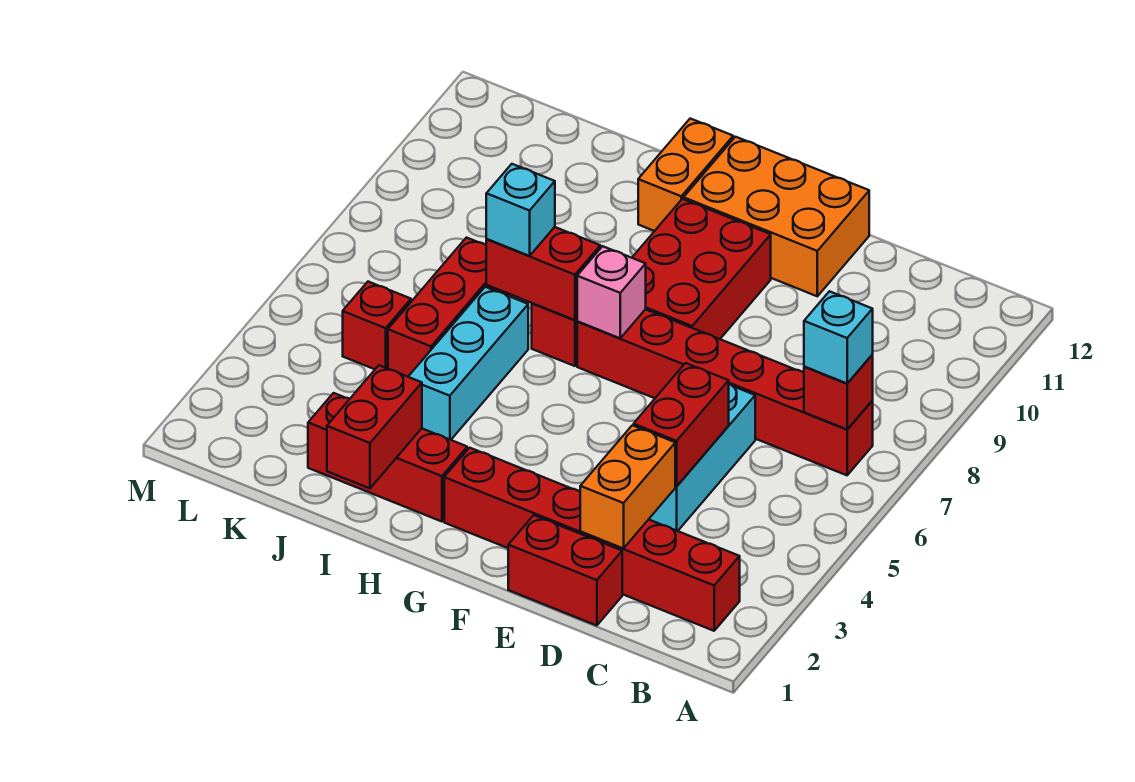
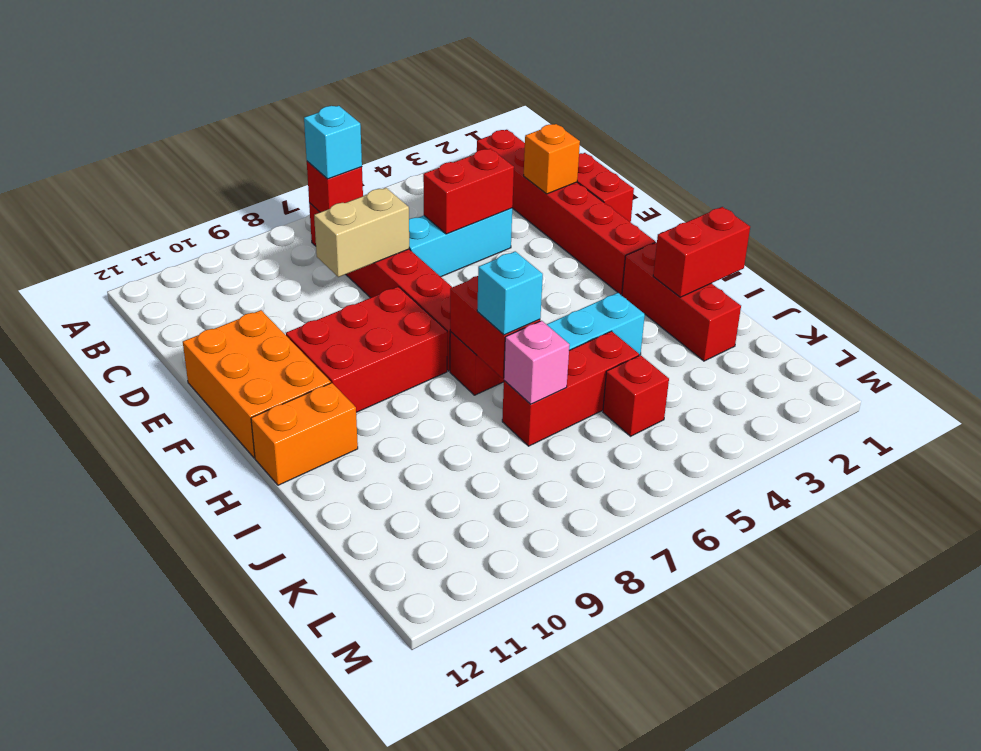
orange brick D2:D3 level 2 -> orange brick D2 level 2
none -> tan brick D7:D8 level 2
pink brick G7 level 2 -> pink brick J7 level 2

